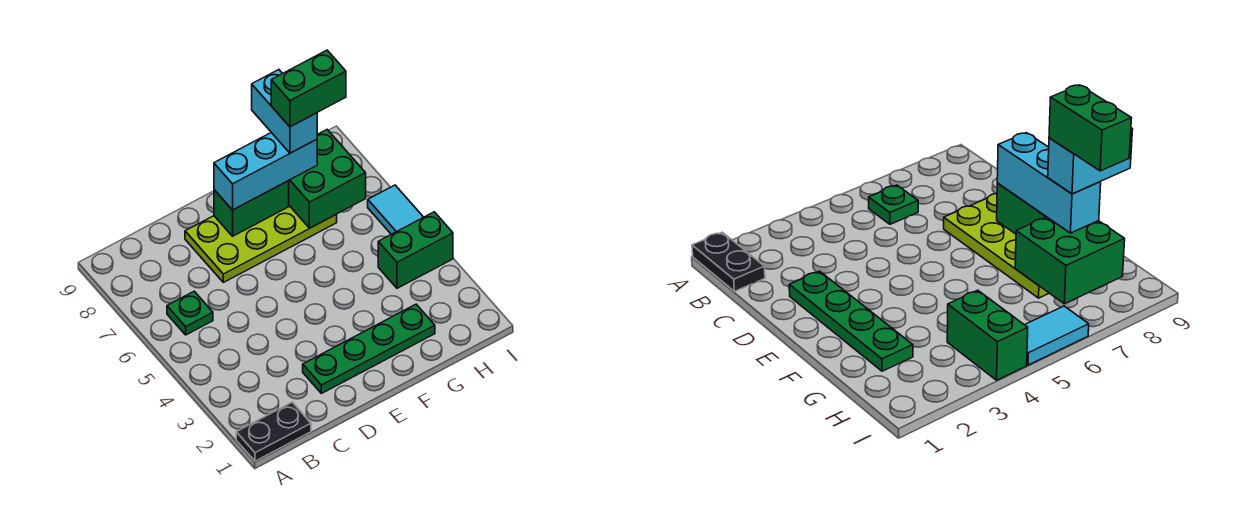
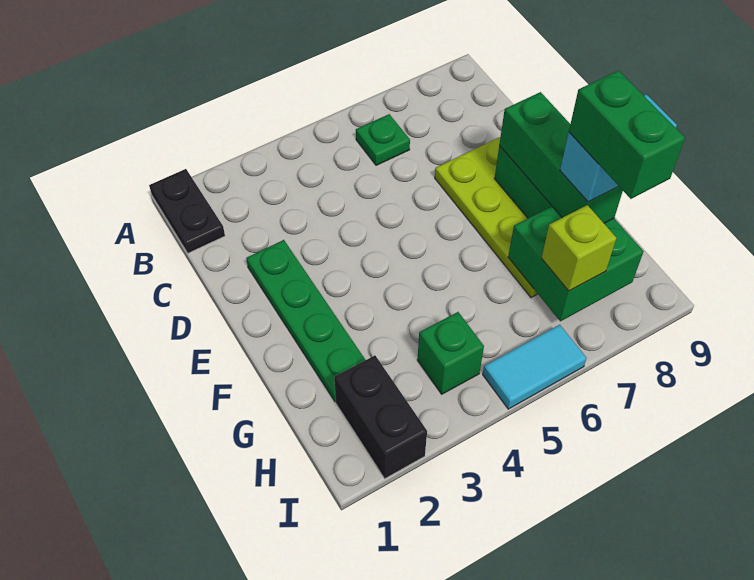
cyan brick E8:G8 level 3 -> green brick E8:G8 level 3
none -> black brick H2:I2 level 1
green brick H4:I4 level 1 -> green brick H4 level 1
none -> lime brick H7 level 3

